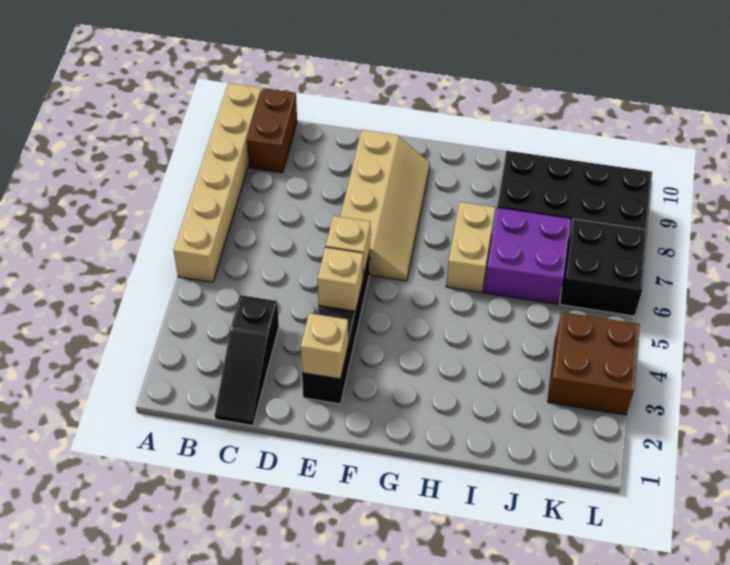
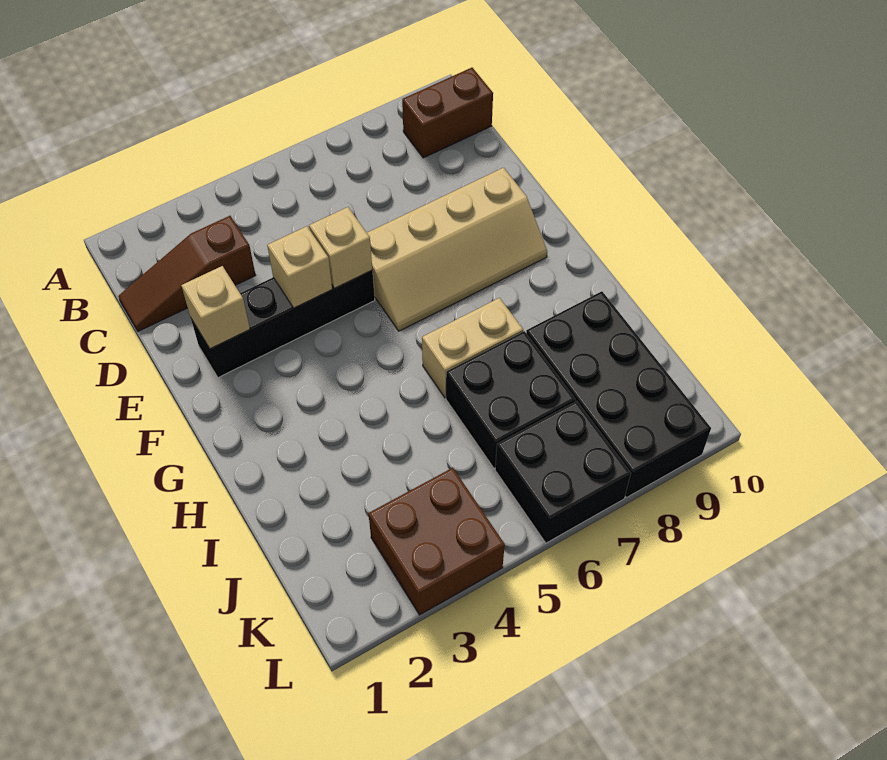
tan brick A5:A10 level 1 -> none
black slope C1:C3 level 1 top 3 -> brown slope C1:C3 level 1 top 3
purple brick I6:J7 level 1 -> black brick I6:J7 level 1

